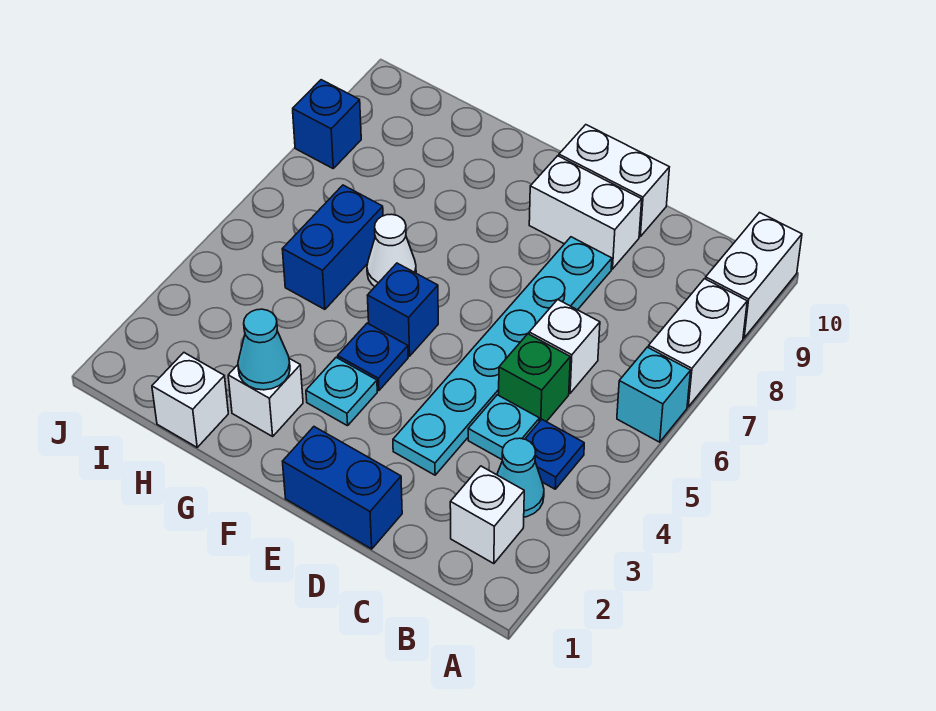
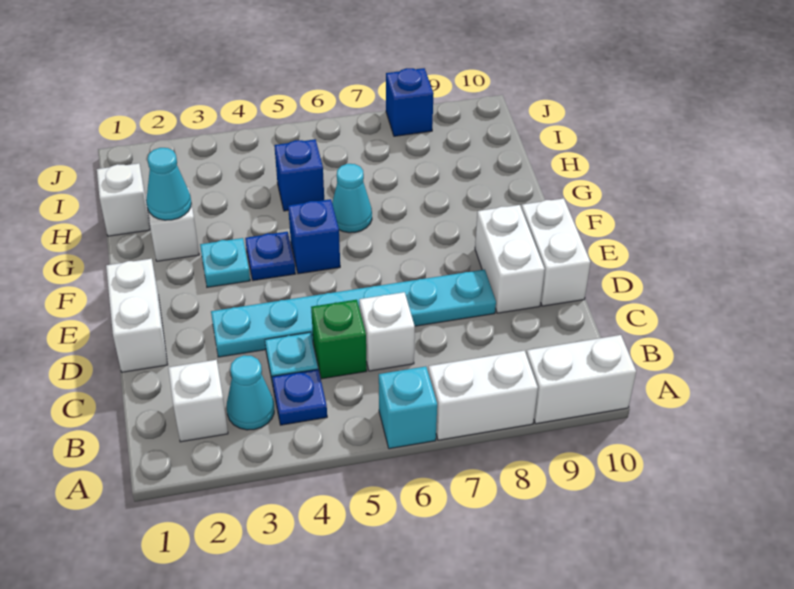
blue brick D1:E1 level 1 -> white brick D1:E1 level 1
white cone G6 level 1 -> cyan cone G6 level 1
blue brick H5:H6 level 1 -> blue brick H5 level 1

